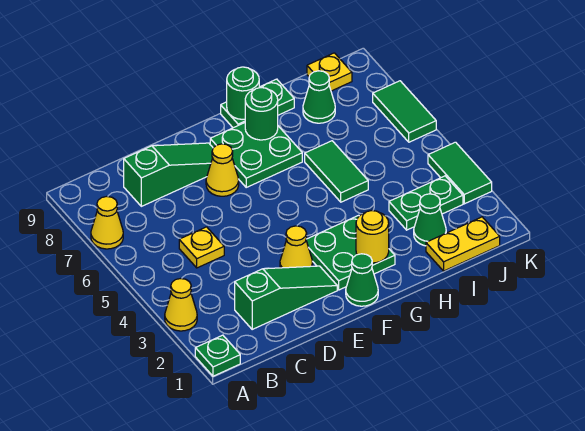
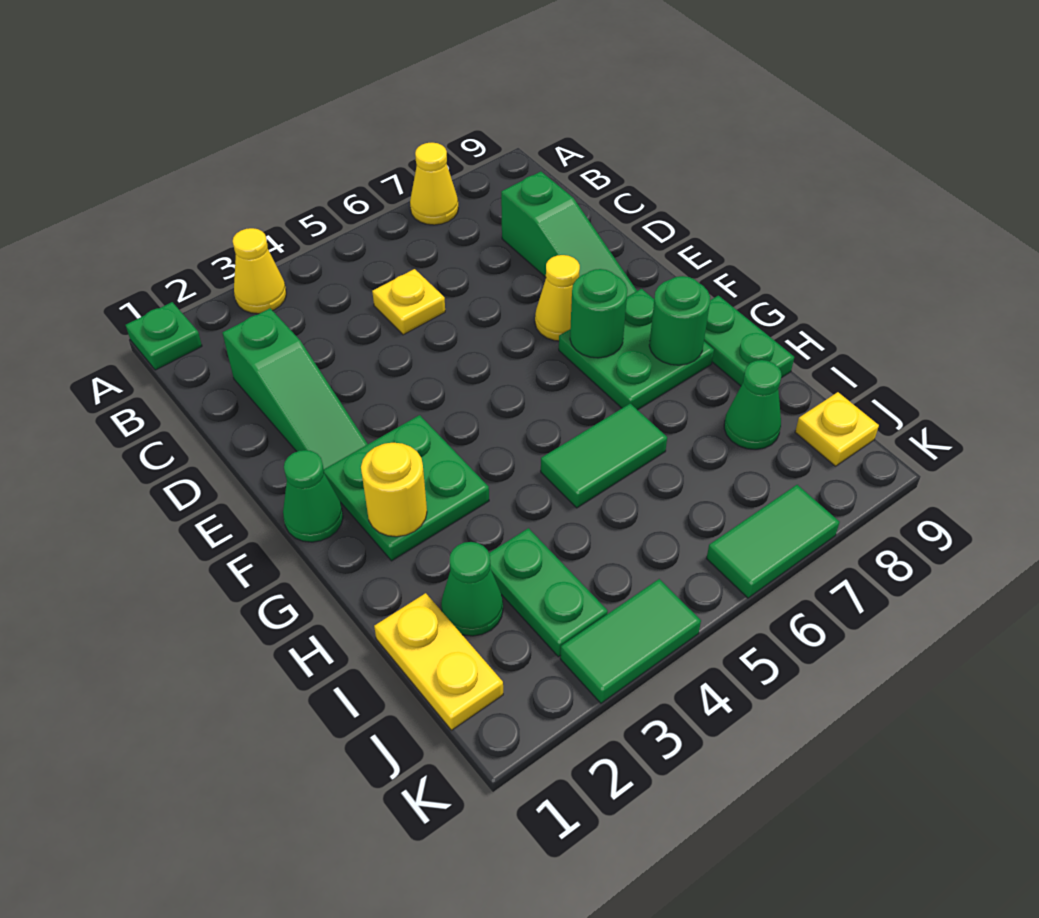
yellow cone E3 level 1 -> none
green round brick G9 level 2 -> green round brick F7 level 2

